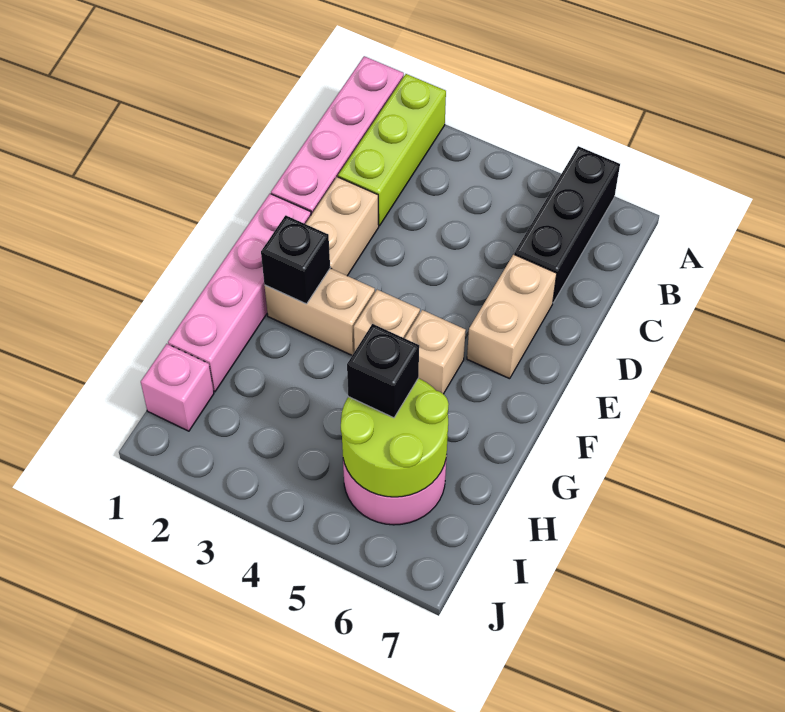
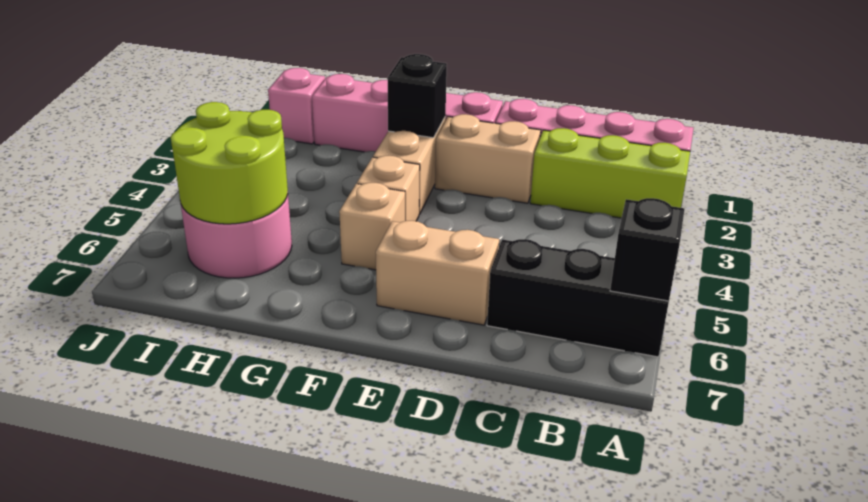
black brick H5 level 3 -> black brick A6 level 2

